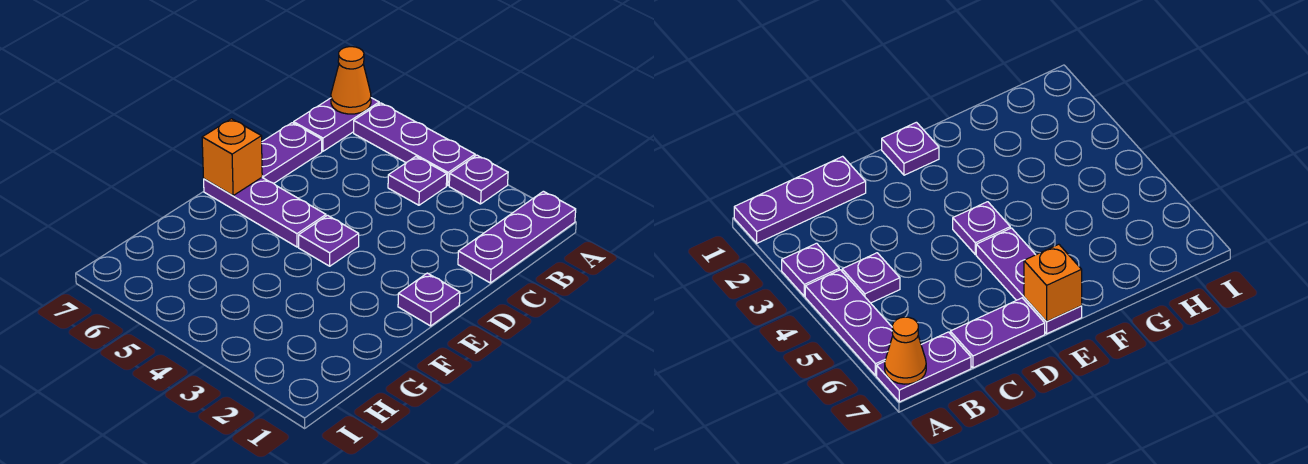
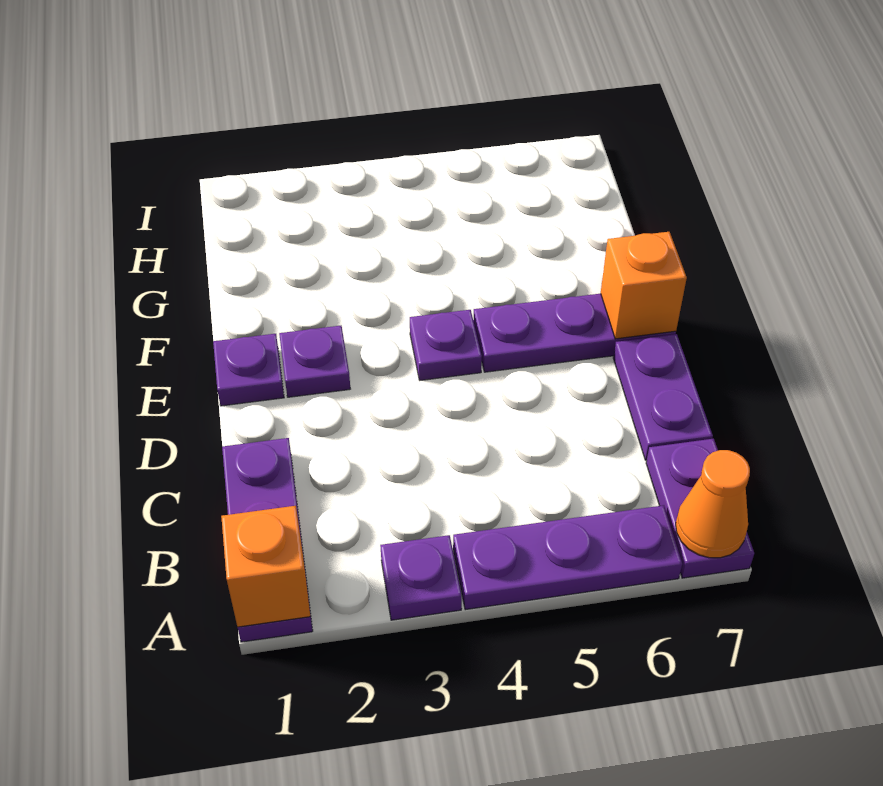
none -> orange brick A1 level 2
purple plate B4 level 1 -> purple plate E2 level 1

